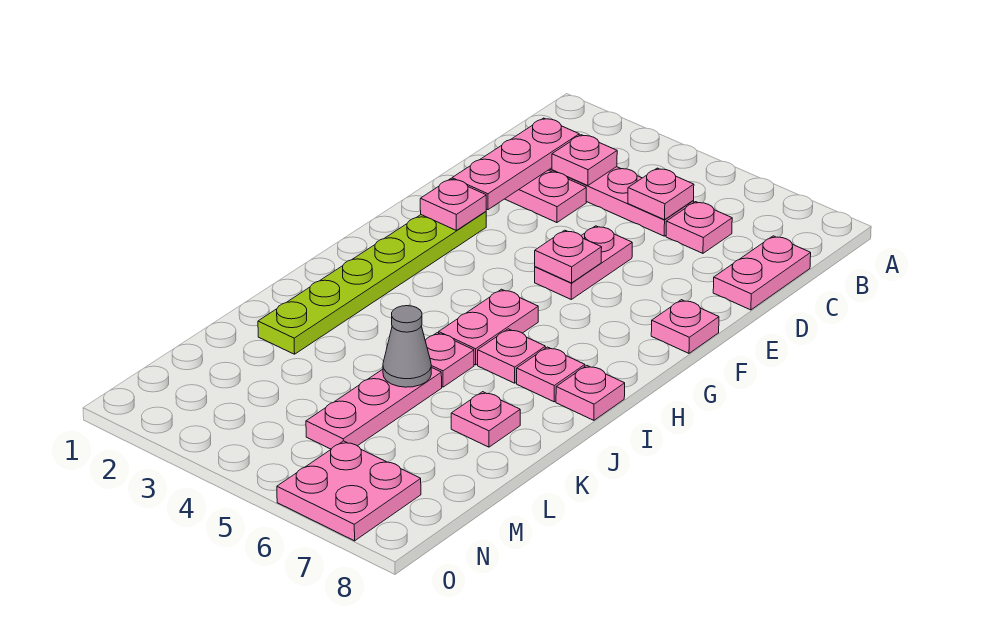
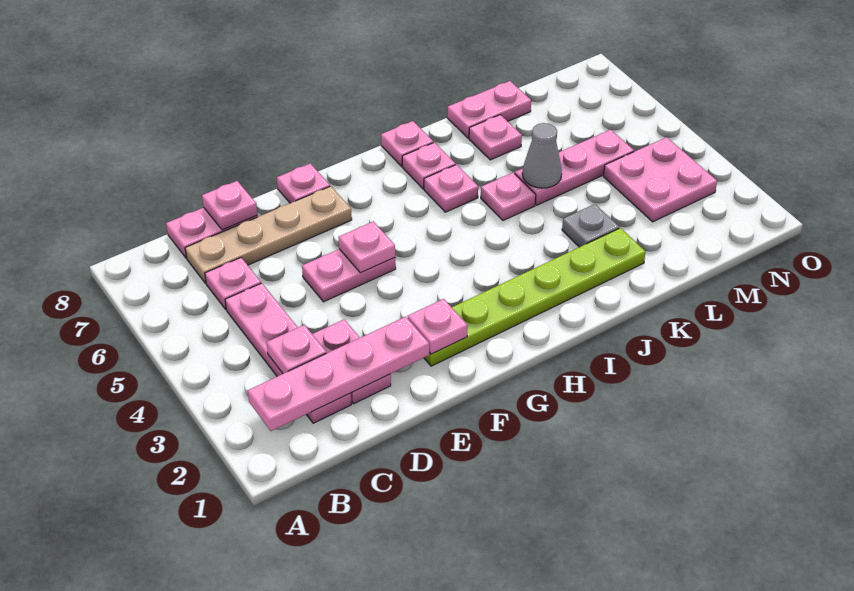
pink plate C2:E2 level 2 -> pink plate B2:E2 level 2
pink plate C5 level 2 -> pink plate D8 level 2
none -> tan plate C7:F7 level 1
pink plate H5:I5 level 1 -> pink plate K8:L8 level 1
none -> grey plate K3 level 1
pink plate N6:O7 level 1 -> pink plate M3:N4 level 1

